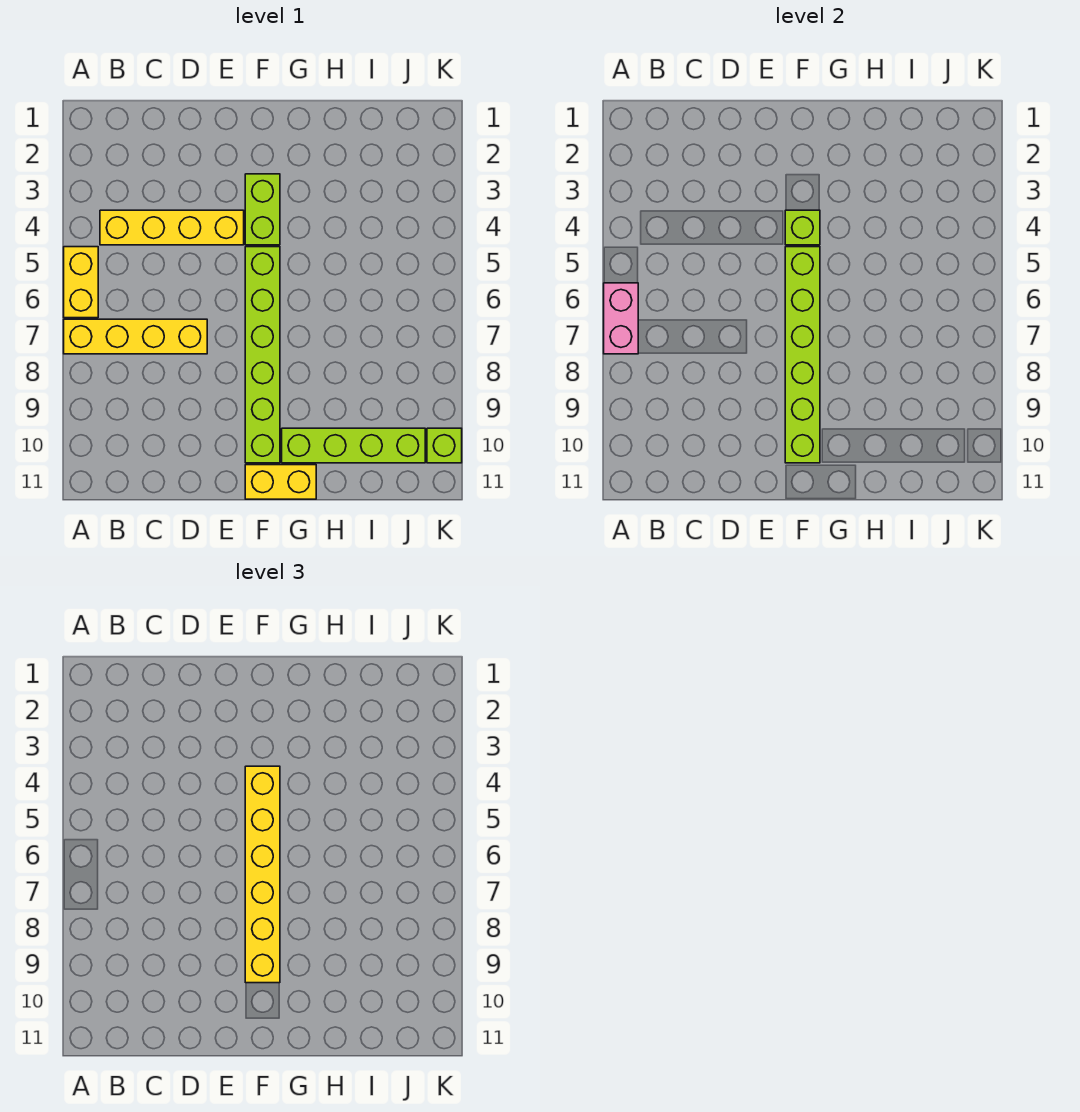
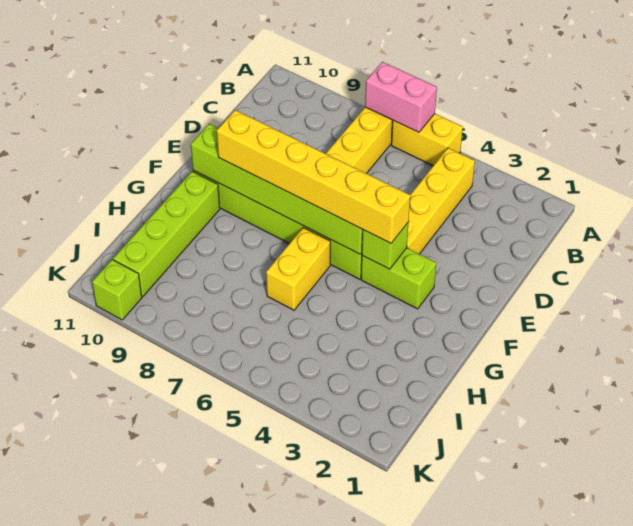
yellow brick F11:G11 level 1 -> yellow brick G6:H6 level 1

